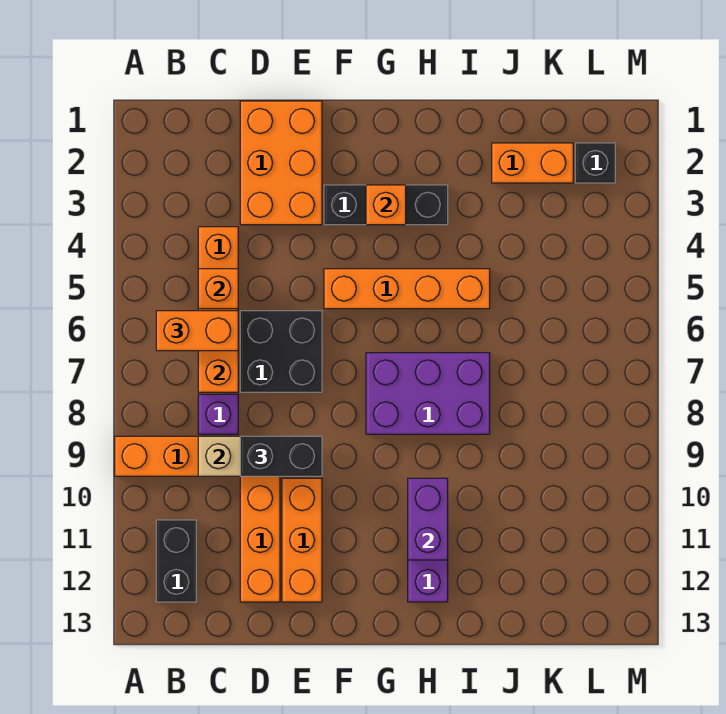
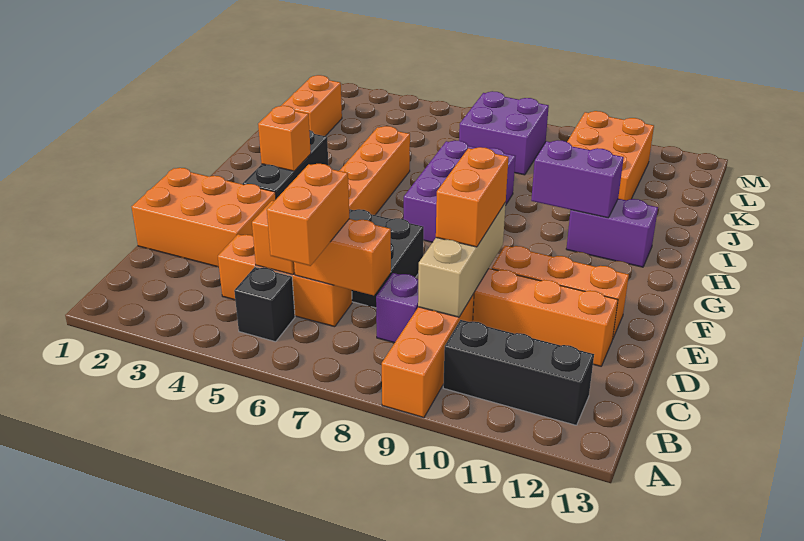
black brick B11:B12 level 1 -> black brick B10:B12 level 1
black brick D9:E9 level 3 -> orange brick D9:E9 level 3
none -> orange brick J10:L11 level 1
none -> purple brick K7:L8 level 1
black brick L2 level 1 -> black brick B5 level 1

